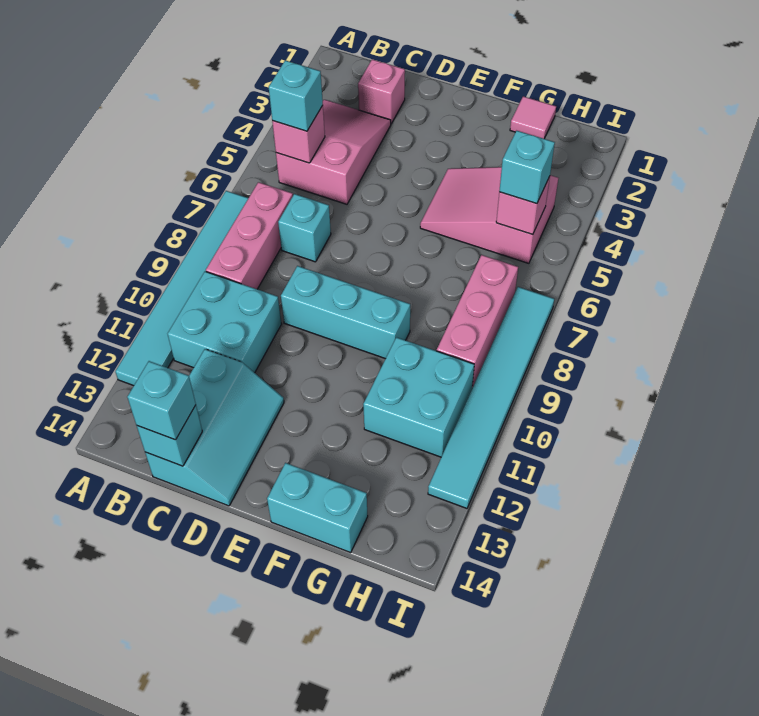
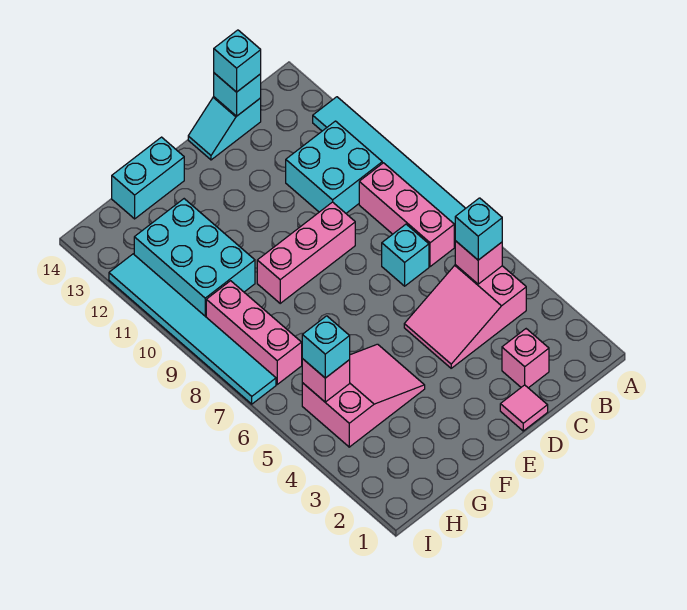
pink slope B3:C5 level 1 top 5 -> pink slope B4:D5 level 1 top B
cyan slope C12:D14 level 1 top C -> cyan slope C14:D14 level 1 top C
cyan brick D9:F9 level 1 -> pink brick D9:F9 level 1
pink tile G1 level 1 -> pink tile D1 level 1
cyan brick G10:H11 level 1 -> cyan brick G10:H12 level 1

